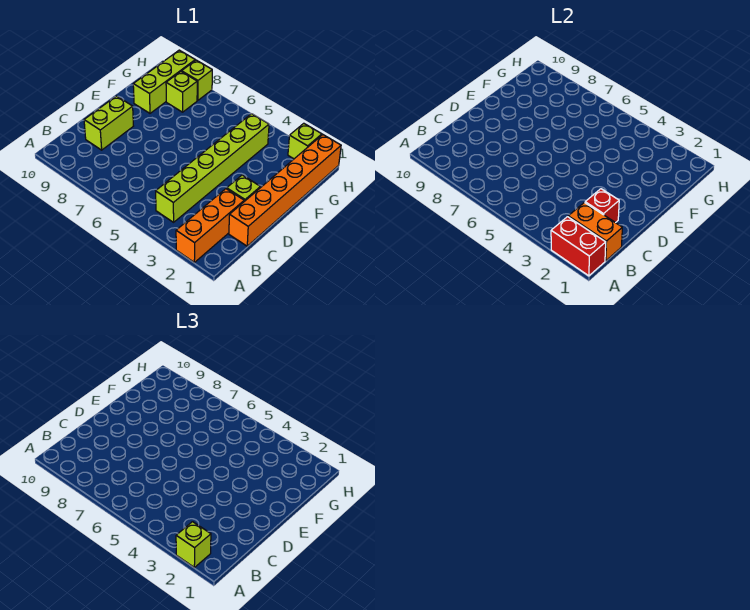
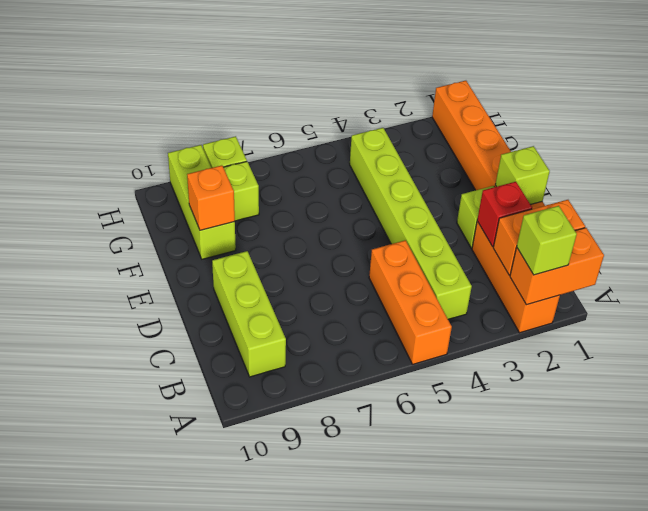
red brick A1:A2 level 2 -> orange brick A1:A2 level 2
none -> orange brick A5:C5 level 1
lime brick C9:D9 level 1 -> lime brick B9:D9 level 1
none -> orange brick F9 level 2
lime brick H2 level 1 -> lime brick D1 level 2

